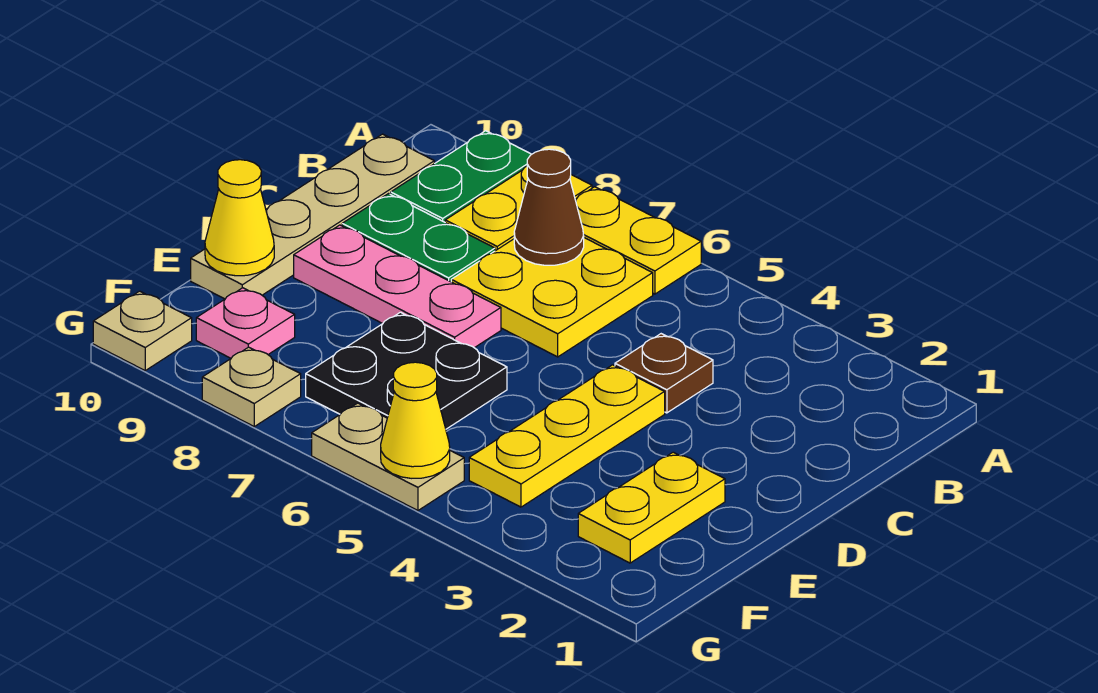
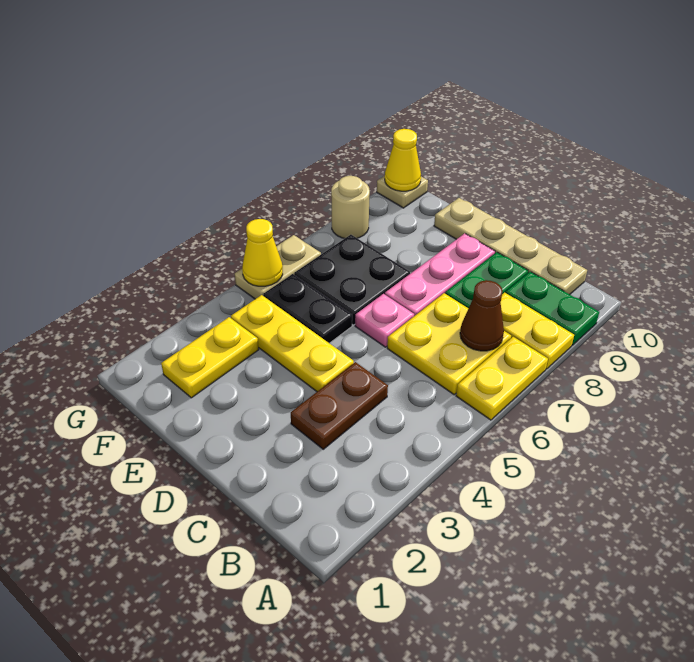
brown plate C4 level 1 -> brown plate C3:C4 level 1
yellow plate E2:F2 level 1 -> yellow plate F2:F3 level 1
none -> black plate E5:F5 level 1
yellow cone E10 level 2 -> yellow cone G10 level 2
pink plate F9 level 1 -> pink plate D6 level 1
tan plate G8 level 1 -> tan round brick G8 level 1

